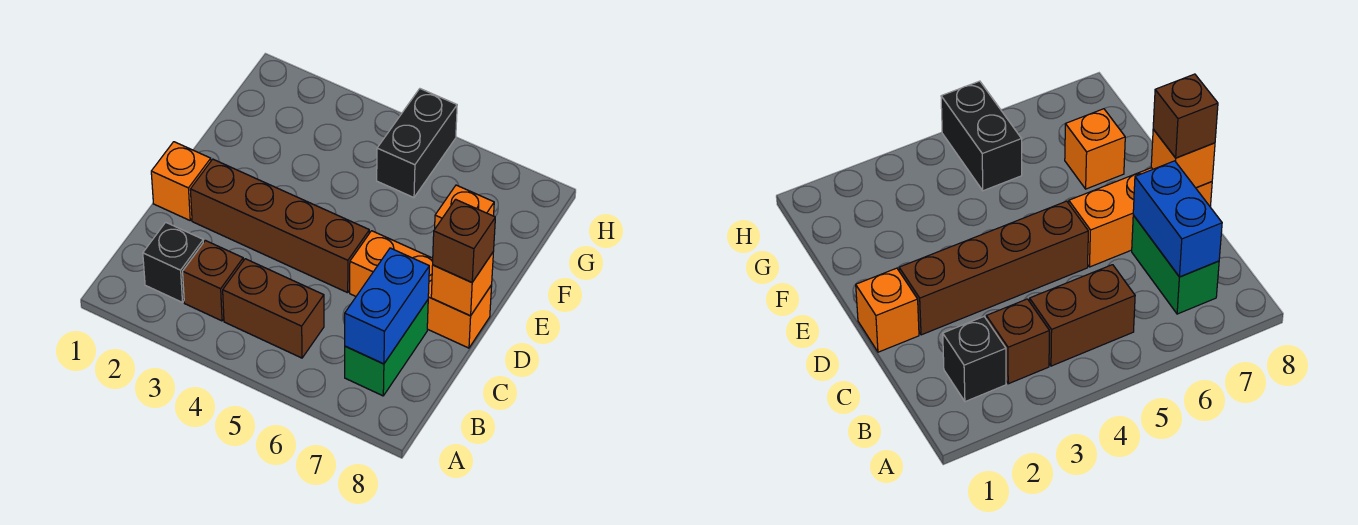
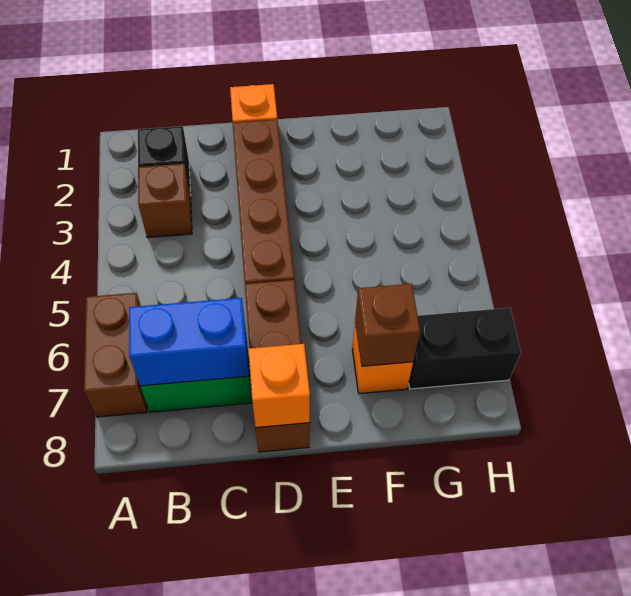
brown brick B4:B5 level 1 -> brown brick A6:A7 level 1
orange brick D6:D8 level 1 -> brown brick D6:D8 level 1
brown brick D8 level 3 -> brown brick F7 level 2
black brick G5:H5 level 1 -> black brick G7:H7 level 1

